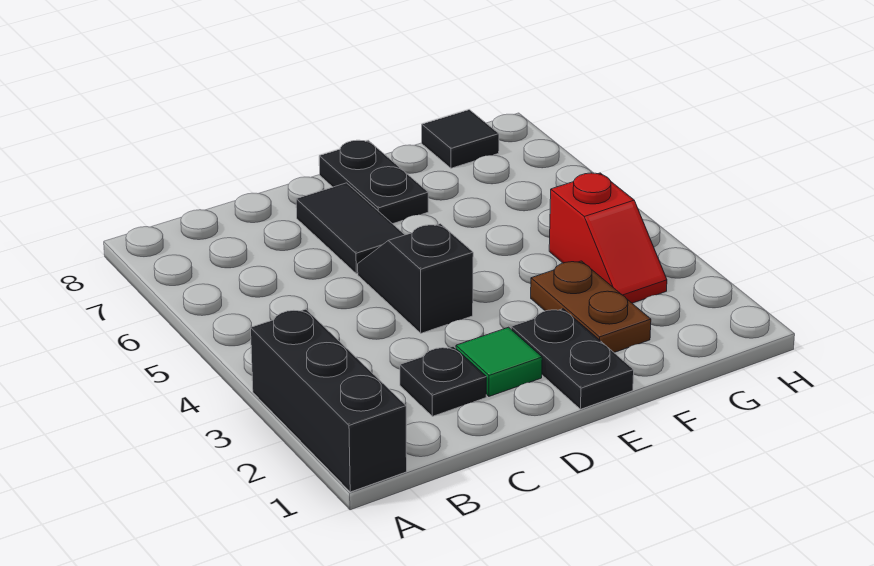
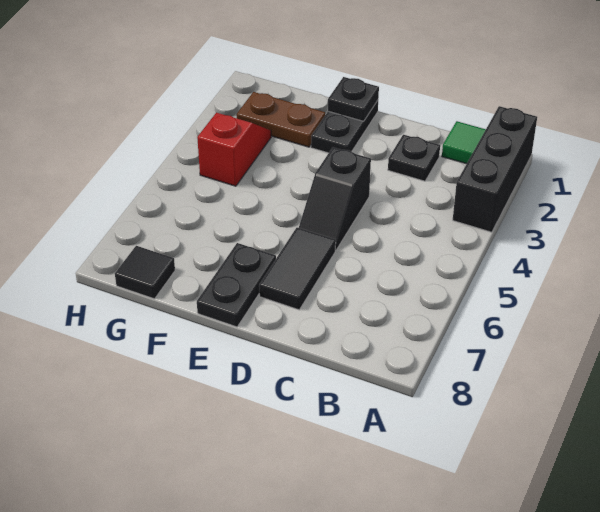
green tile D2 level 1 -> green tile B1 level 1
none -> black plate E1 level 2
brown plate F2:F3 level 1 -> brown plate F2:G2 level 1

